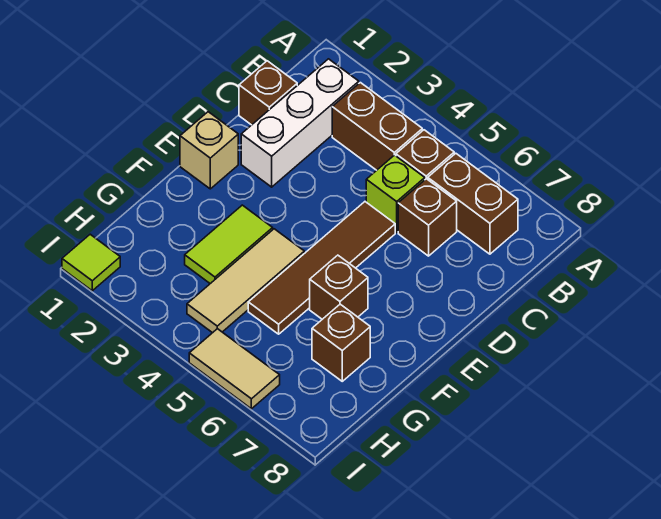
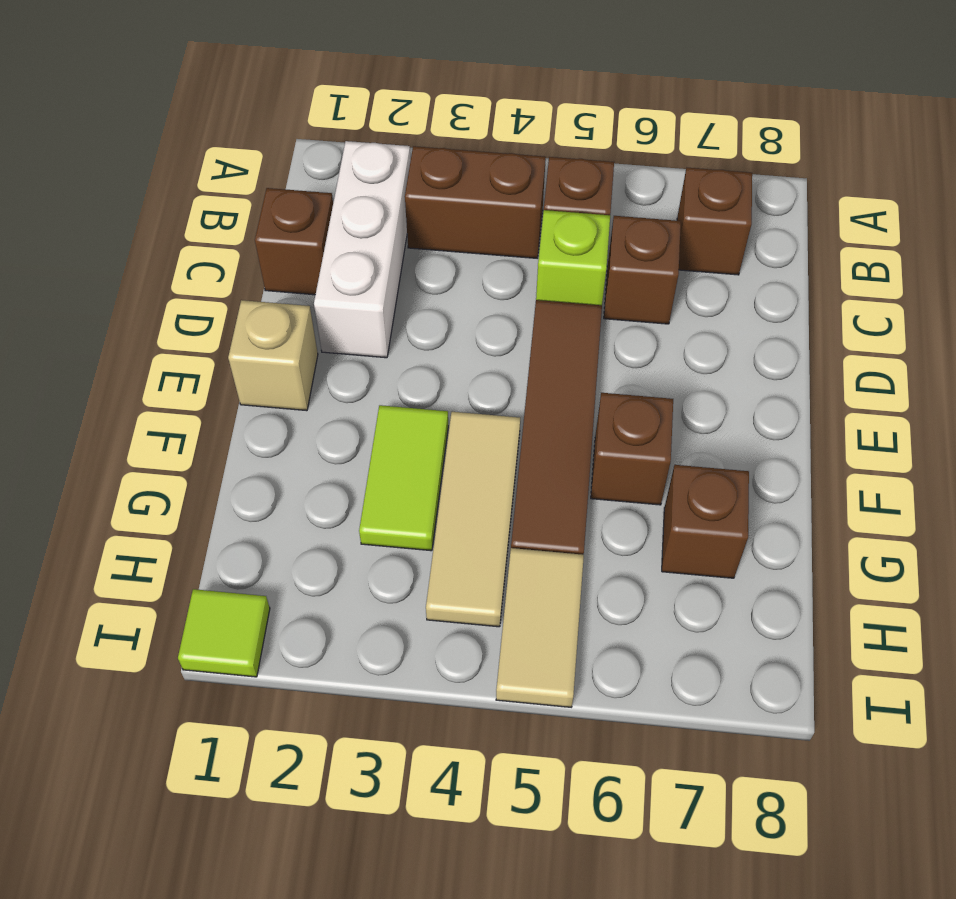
brown brick B6:B7 level 1 -> brown brick B7 level 1
tan tile I5:I6 level 1 -> tan tile H5:I5 level 1

